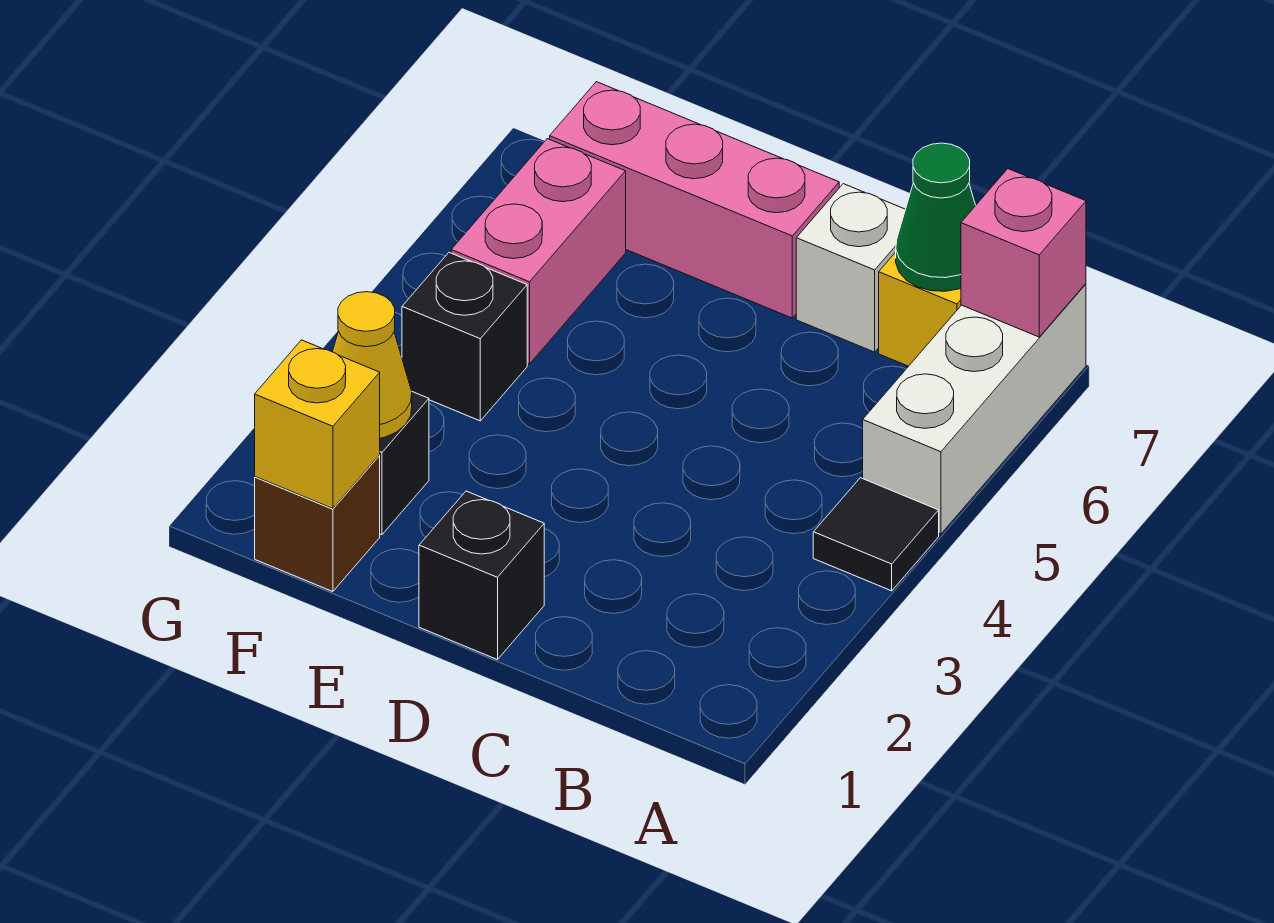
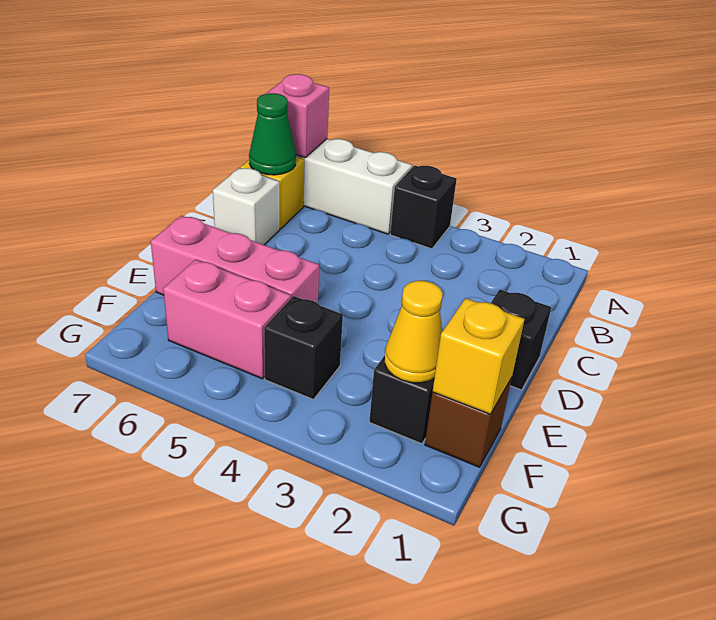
black tile A4 level 1 -> black brick A4 level 1
pink brick D7:F7 level 1 -> pink brick E5:E7 level 1

